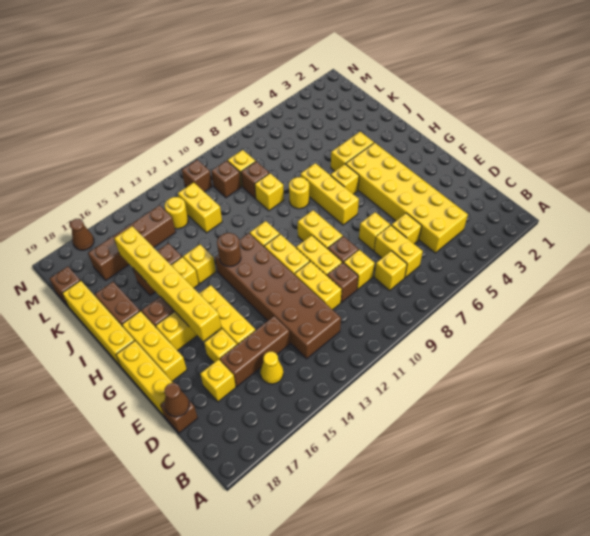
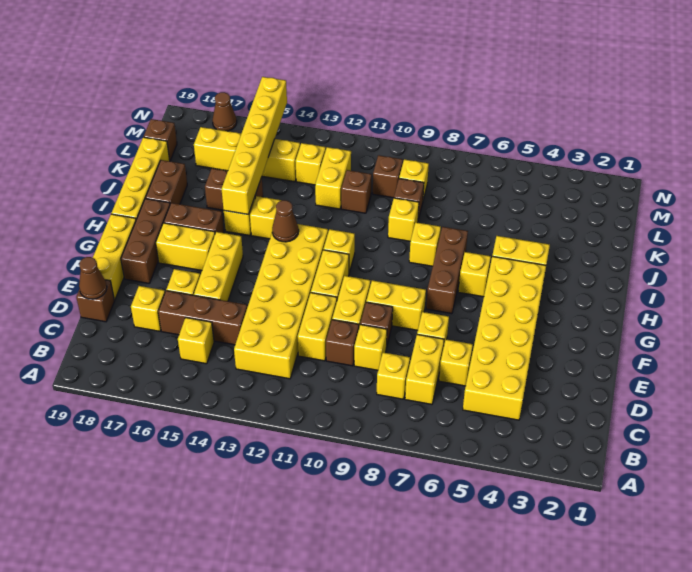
brown brick C12:H13 level 1 -> yellow brick C12:H13 level 1
yellow cone C15 level 1 -> yellow brick C15 level 1
yellow brick F9:G9 level 1 -> yellow brick F8:F9 level 1
yellow brick F16:K16 level 2 -> yellow brick I15:N15 level 2
yellow brick F18:H18 level 1 -> brown brick F18:H18 level 1
yellow brick G7:I7 level 1 -> brown brick G7:I7 level 1
brown round brick H13 level 2 -> brown cone H13 level 2
yellow round brick I8 level 1 -> yellow brick I8 level 1
yellow round brick L13 level 1 -> yellow brick L13 level 1
brown brick L14:L17 level 1 -> yellow brick L14:L17 level 1
brown brick M11 level 1 -> brown brick K11 level 1

